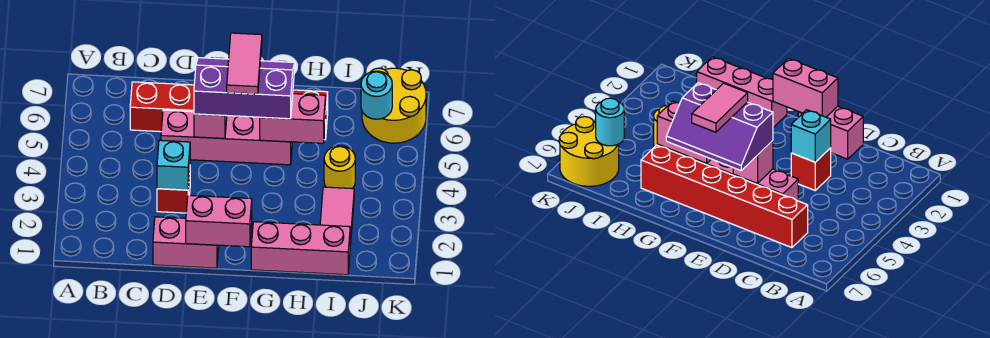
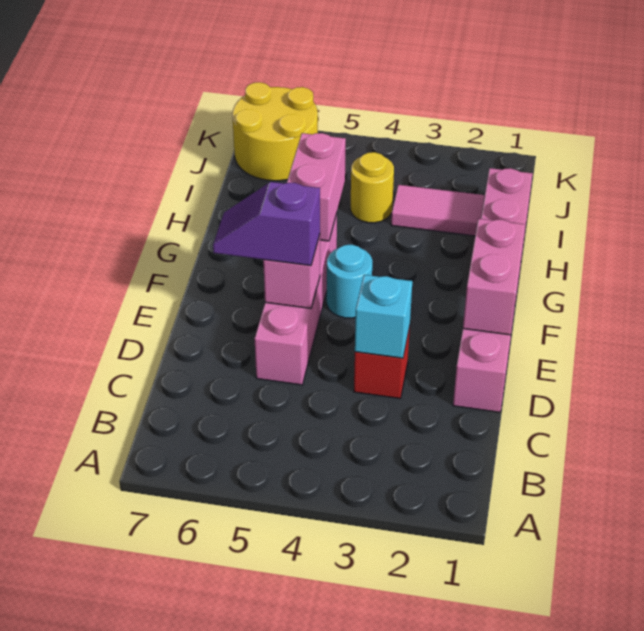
red brick C6:H6 level 1 -> none
purple slope E5:G6 level 3 top 5 -> purple slope E5:E6 level 3 top 5
pink tile F5:F6 level 4 -> none
cyan round brick J6 level 2 -> cyan round brick F4 level 1

